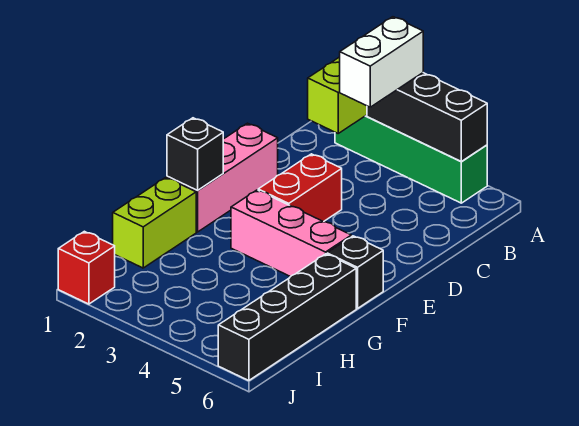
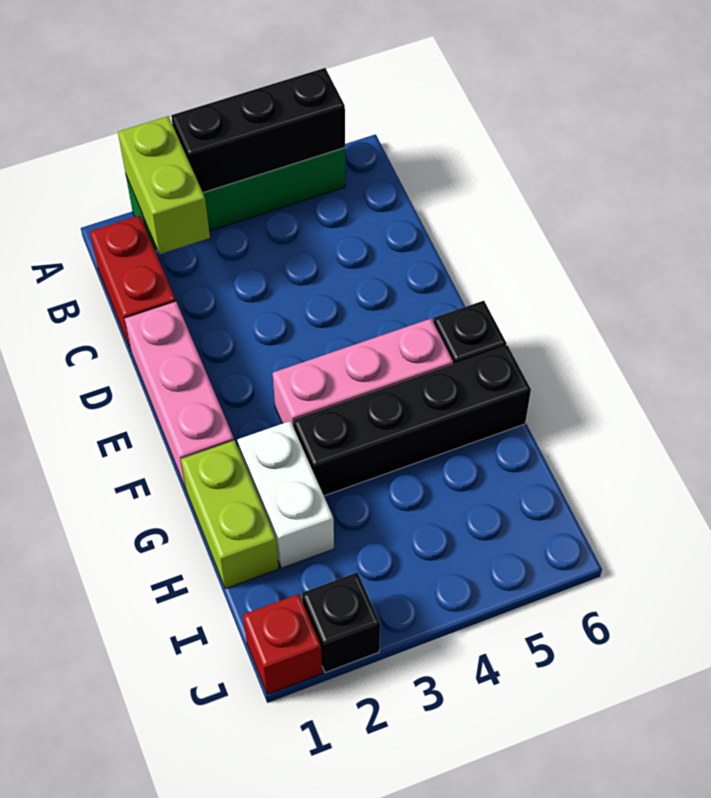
white brick A3:B3 level 3 -> white brick G2:H2 level 1
red brick D3:E3 level 1 -> red brick B1:C1 level 1
black brick F1 level 2 -> black brick J2 level 1
black brick G6:J6 level 1 -> black brick G3:G6 level 1

